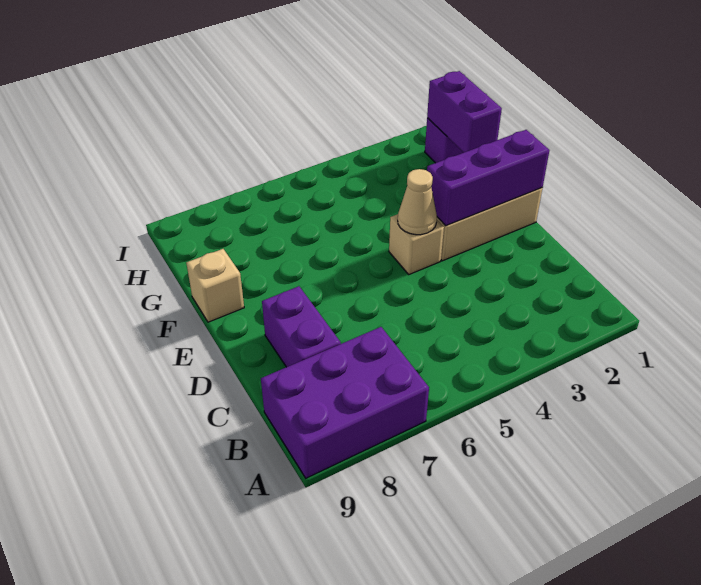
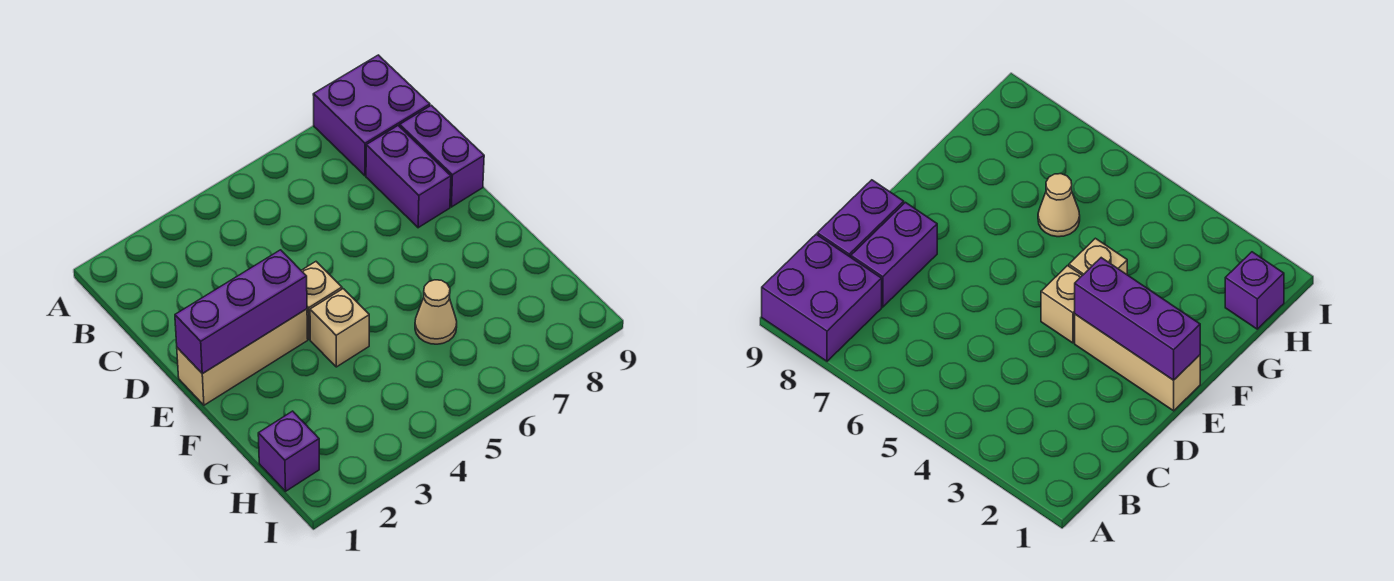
purple brick A7:B9 level 1 -> purple brick A8:B9 level 1
tan cone E4 level 2 -> tan cone G6 level 1
tan brick F9 level 1 -> tan brick F4 level 1
purple brick G1:H1 level 2 -> purple brick C9:D9 level 1

